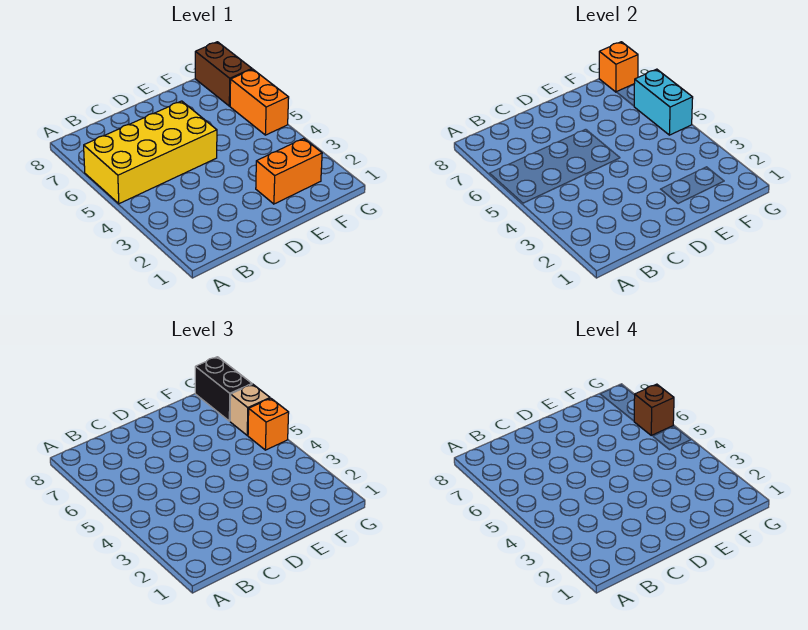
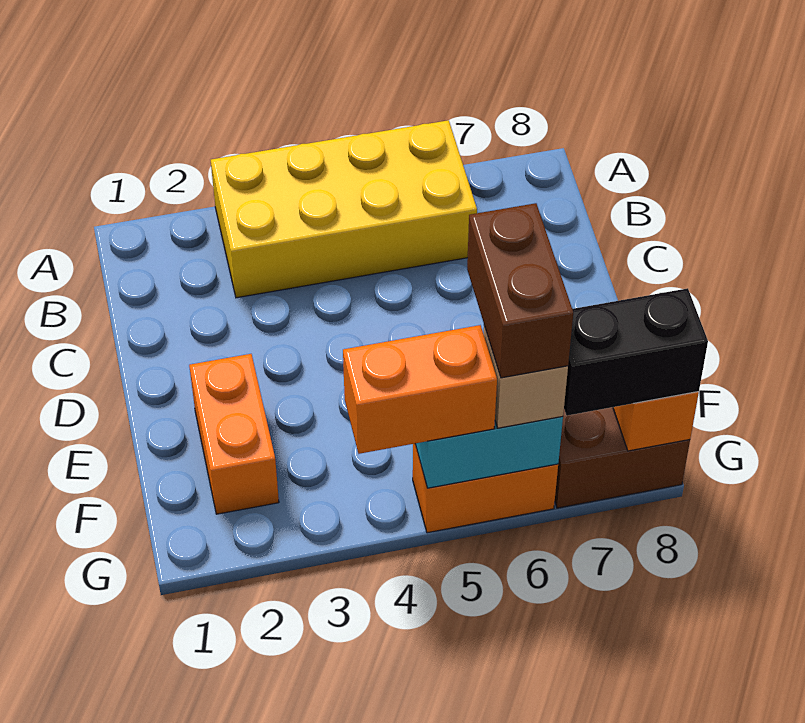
yellow brick A5:D6 level 1 -> yellow brick A3:B6 level 1
orange brick G5 level 3 -> orange brick G4:G5 level 3
brown brick G6 level 4 -> brown brick F6:G6 level 4

